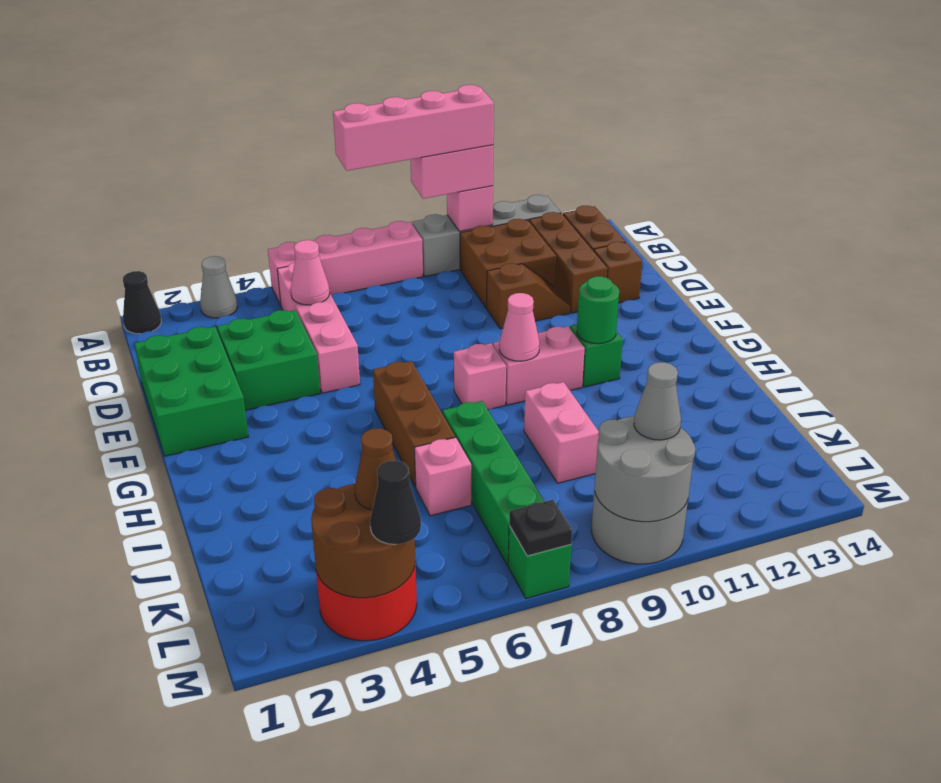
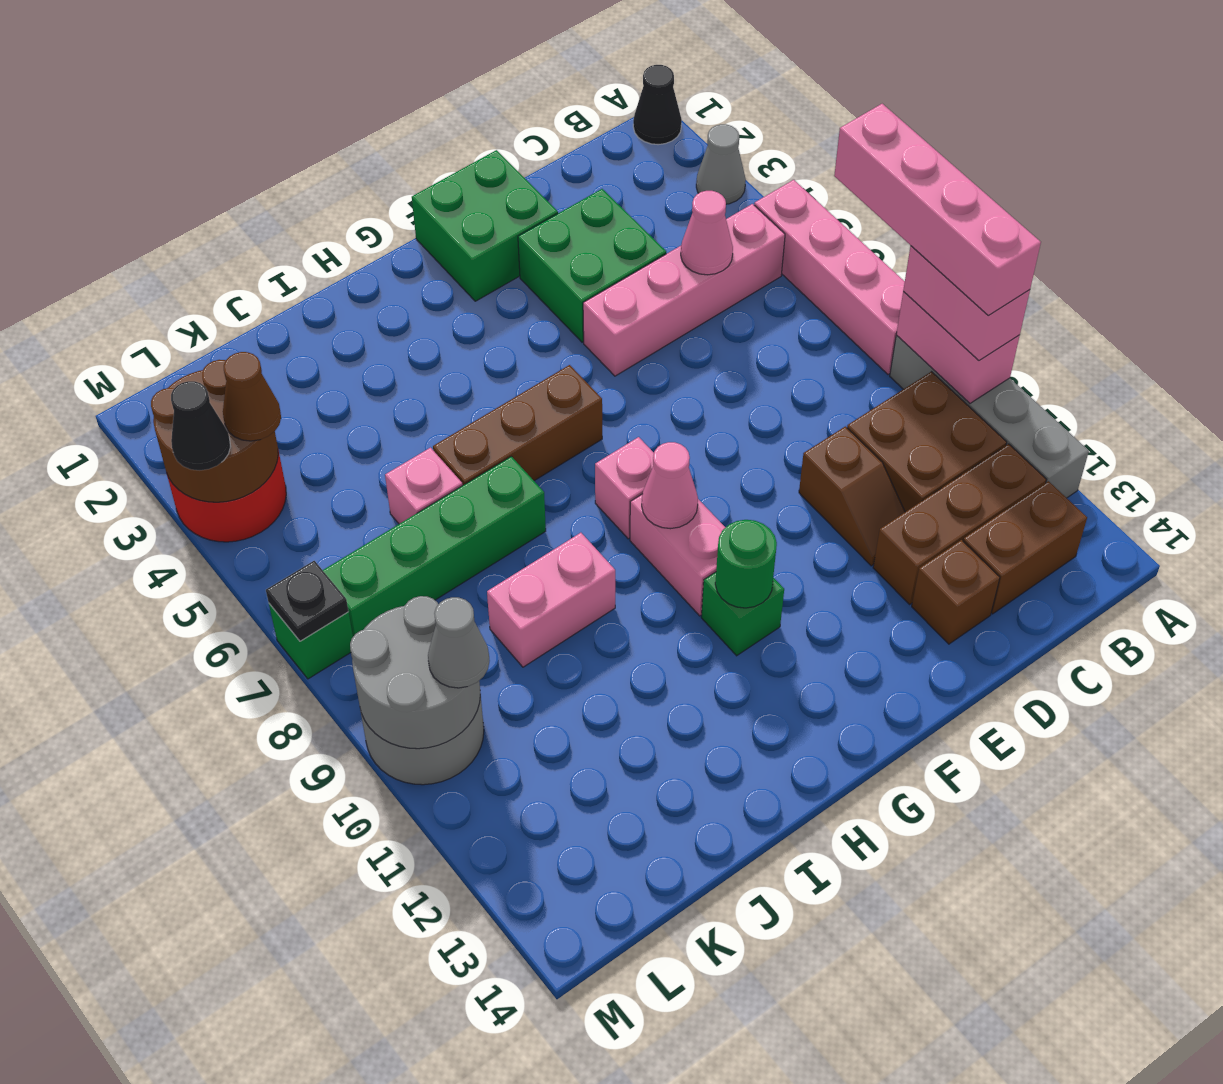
pink brick A10 level 2 -> pink brick A9:A10 level 2
green brick D1:F2 level 1 -> green brick E1:F2 level 1

